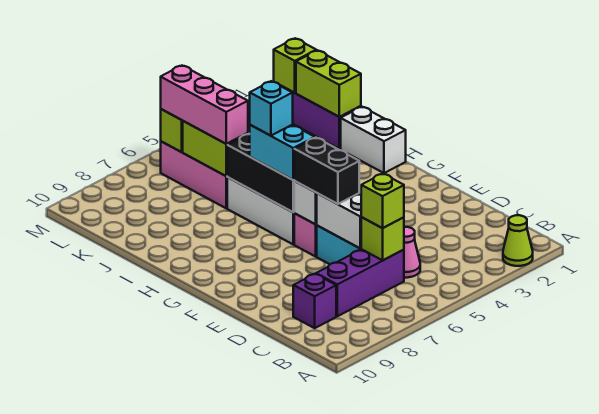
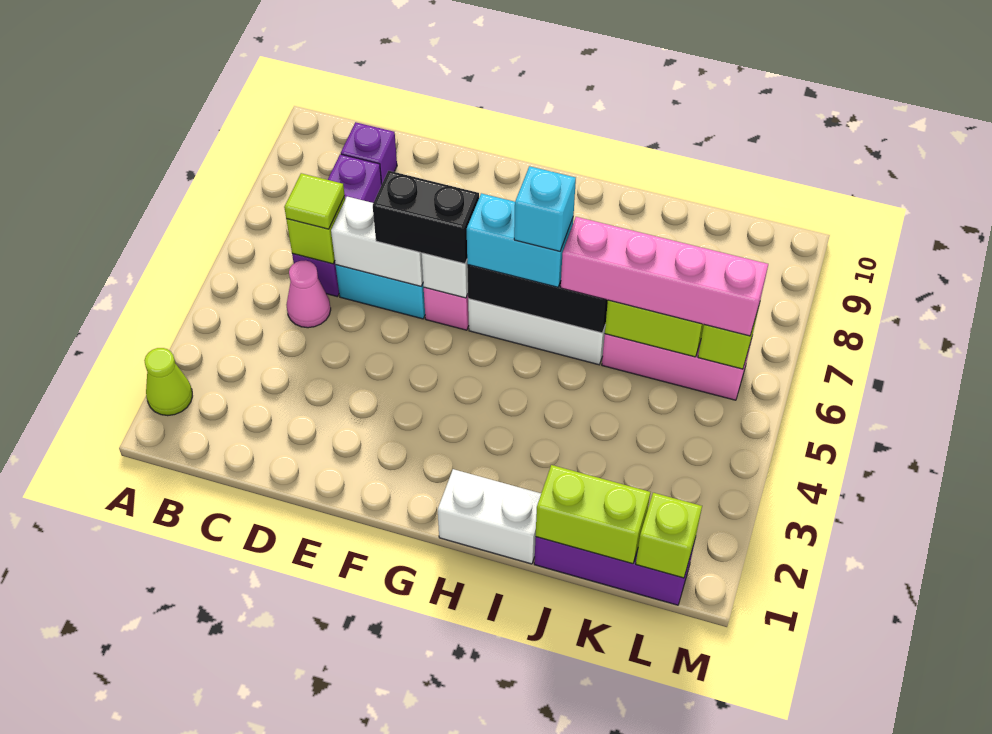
lime brick C6 level 3 -> lime tile C6 level 3
pink brick J6:L6 level 3 -> pink brick I6:L6 level 3

